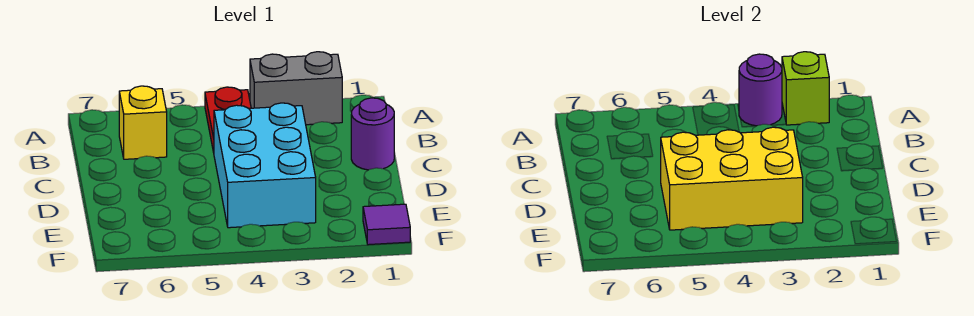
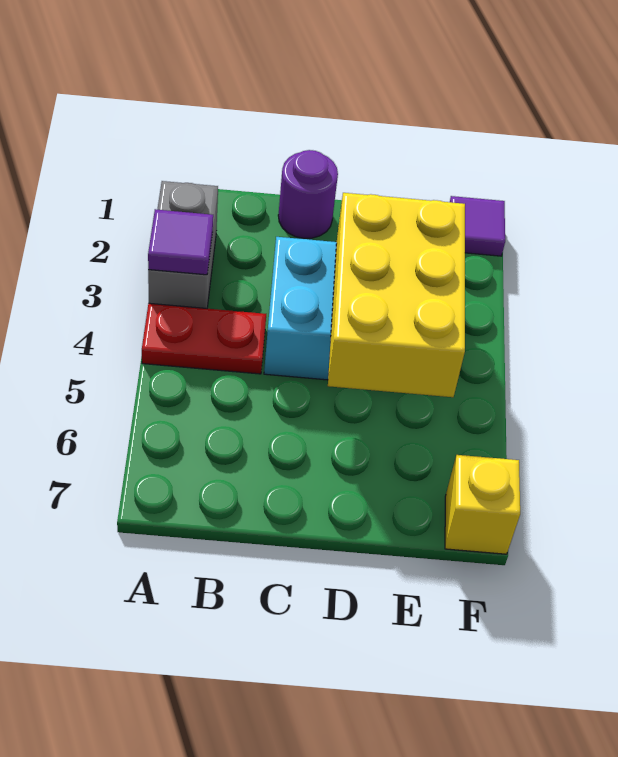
lime brick A2 level 2 -> none
purple round brick A3 level 2 -> purple tile A3 level 2
yellow brick B6 level 1 -> yellow brick F7 level 1

